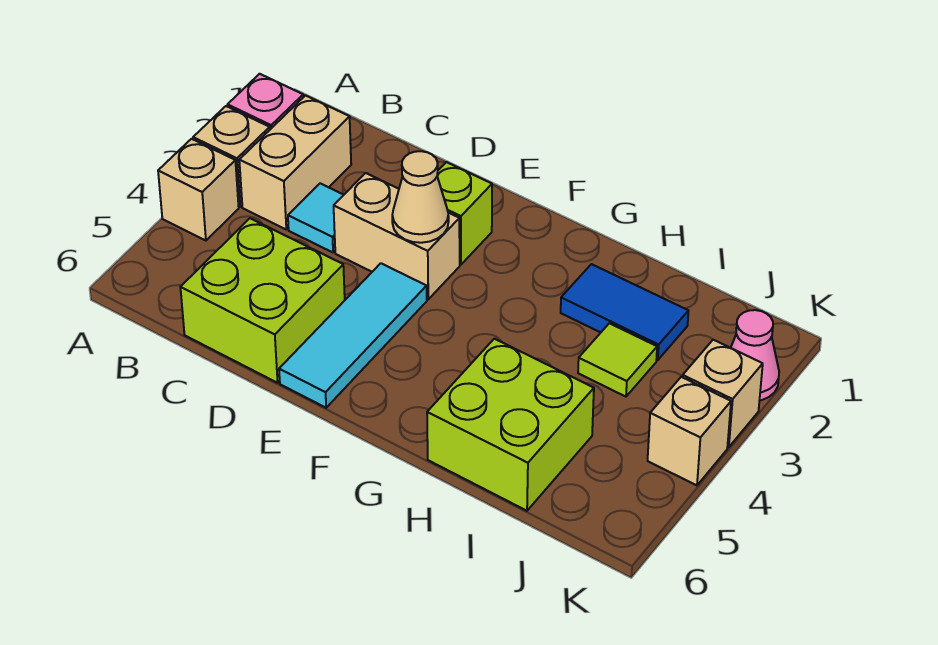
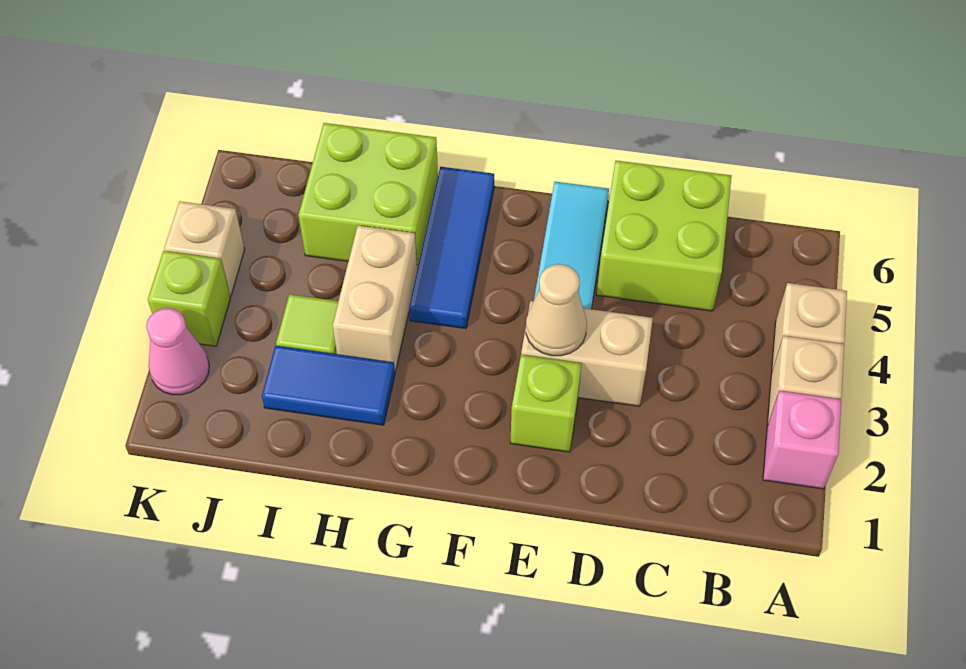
tan brick B2:B3 level 1 -> tan brick H3:H4 level 1
cyan tile C3 level 1 -> none
none -> blue tile G4:G6 level 1
tan brick K3 level 1 -> lime brick K3 level 1

